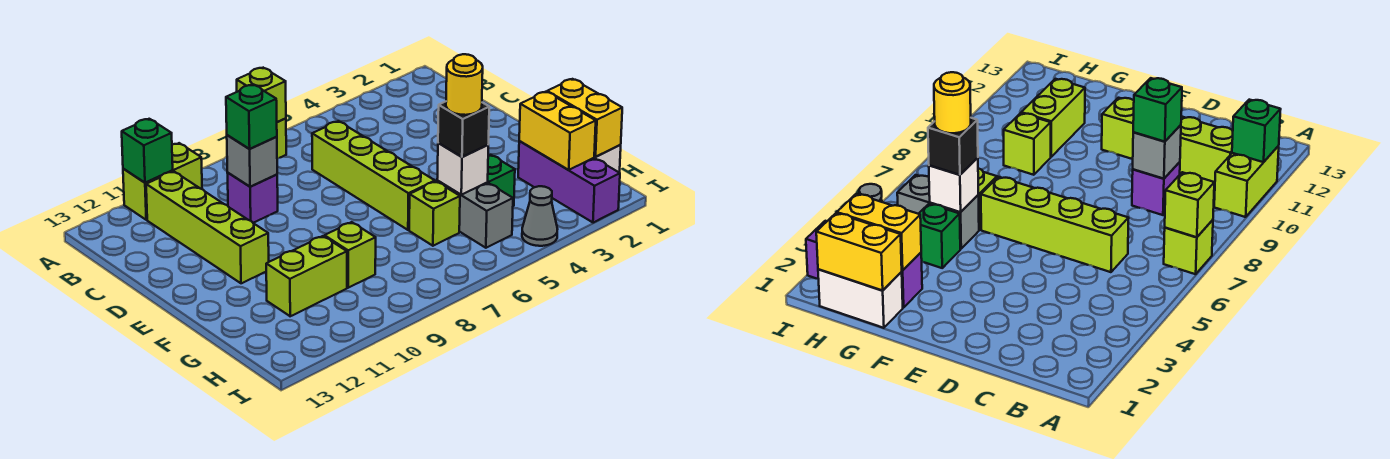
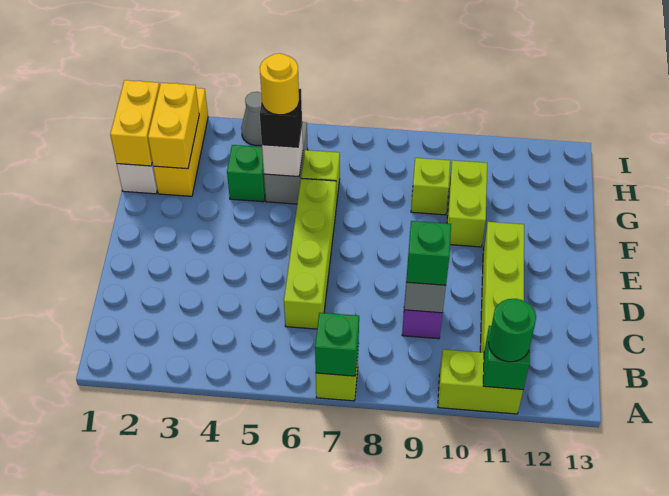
lime brick A7 level 2 -> green brick A7 level 2
none -> green round brick A11 level 3
purple brick G2:I2 level 1 -> yellow brick G2:I2 level 1
lime brick G10:G11 level 1 -> lime brick F10:G10 level 1

